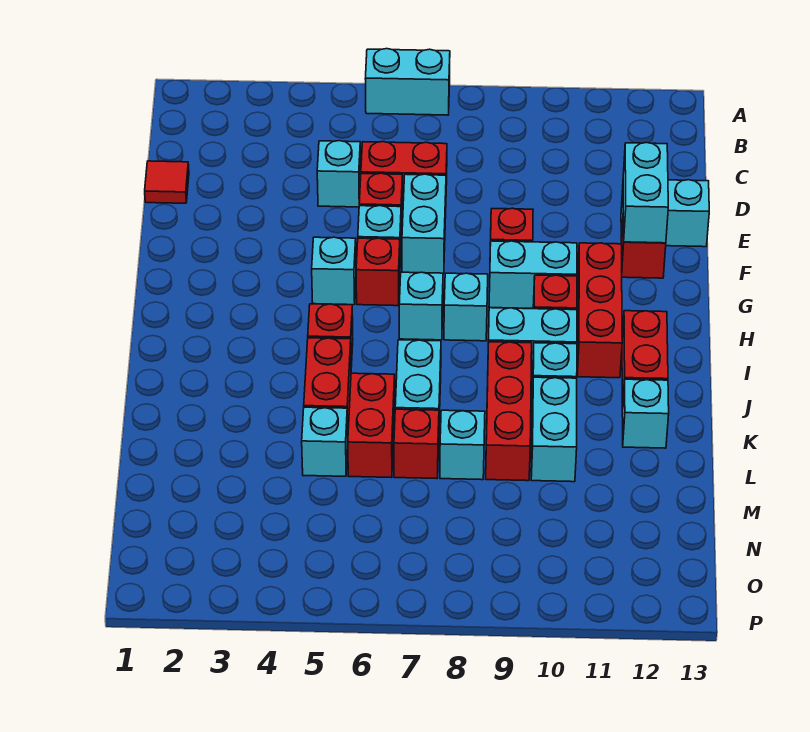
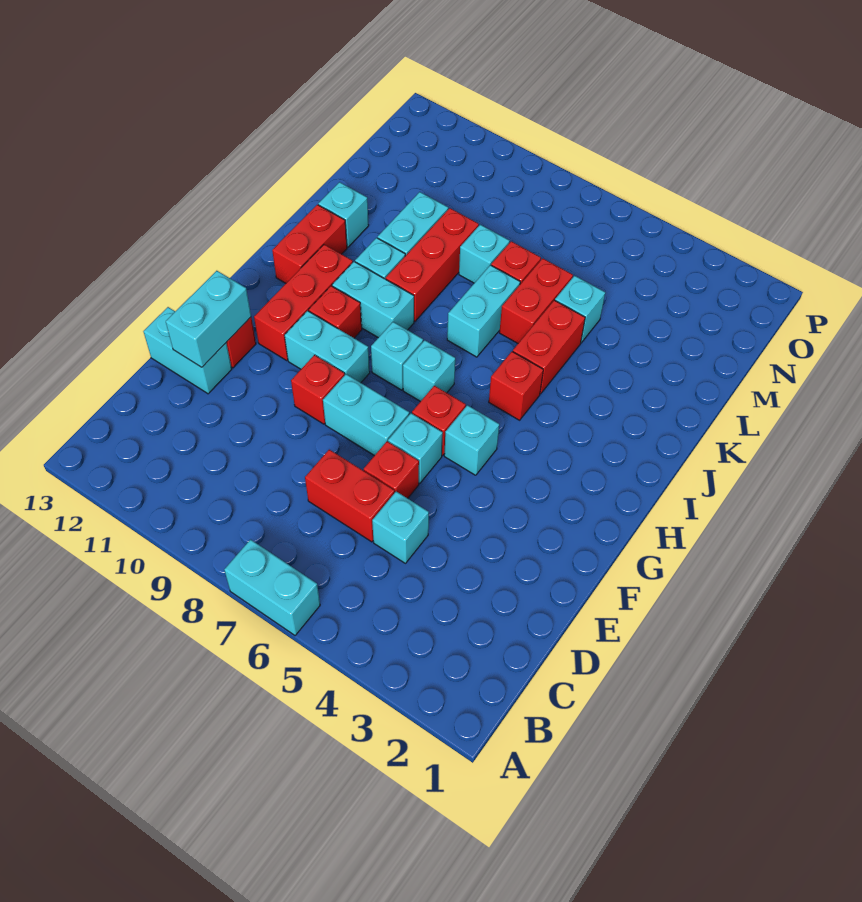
red tile D1 level 1 -> none
cyan brick E7:F7 level 1 -> cyan brick F7:F8 level 1

